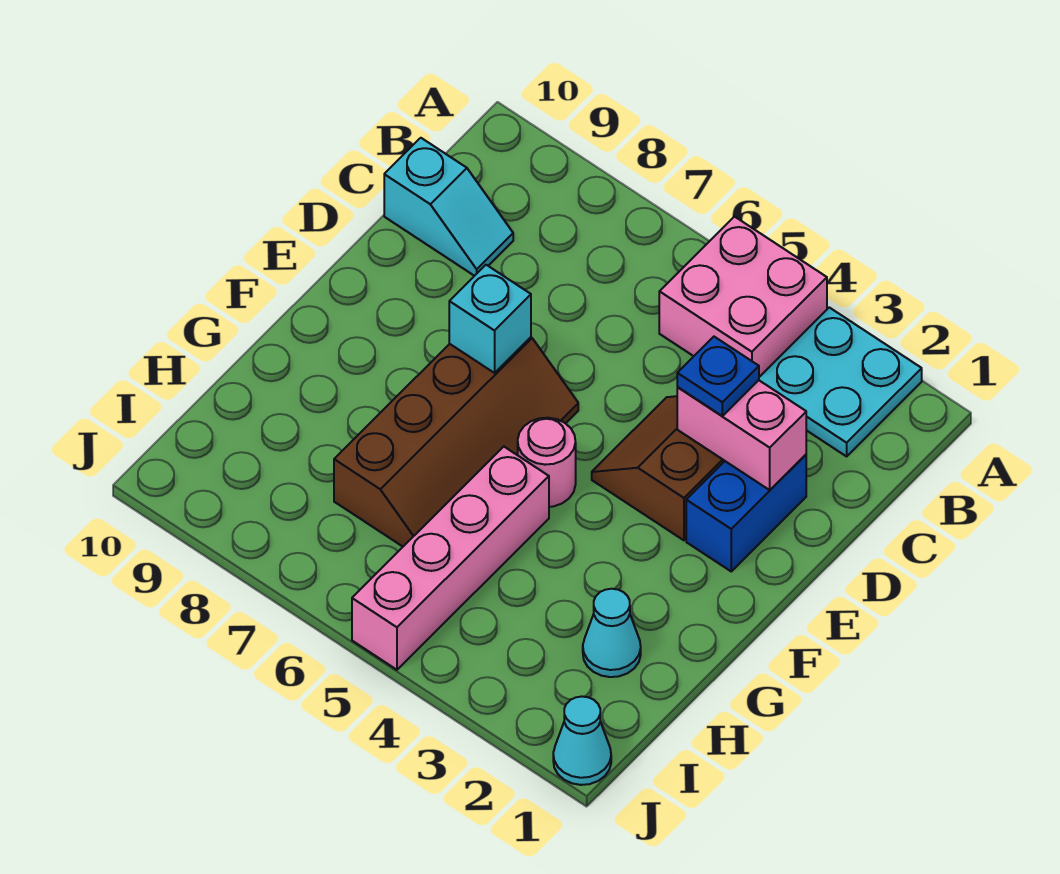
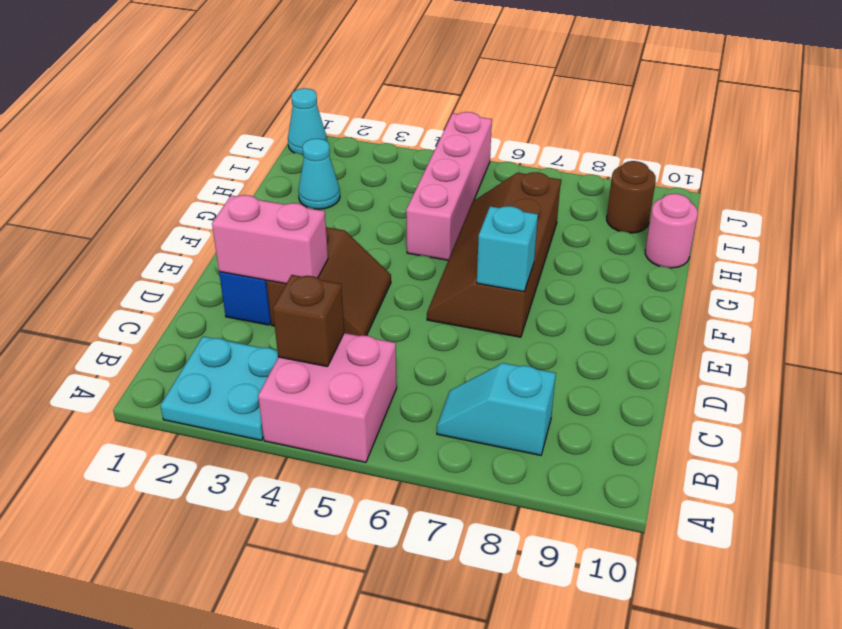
none -> brown brick B4 level 2
cyan slope C9:C10 level 1 top 10 -> cyan slope B7:B8 level 1 top 8
blue plate D3 level 3 -> none
pink round brick F5 level 1 -> pink round brick H10 level 1
none -> brown round brick I9 level 1

